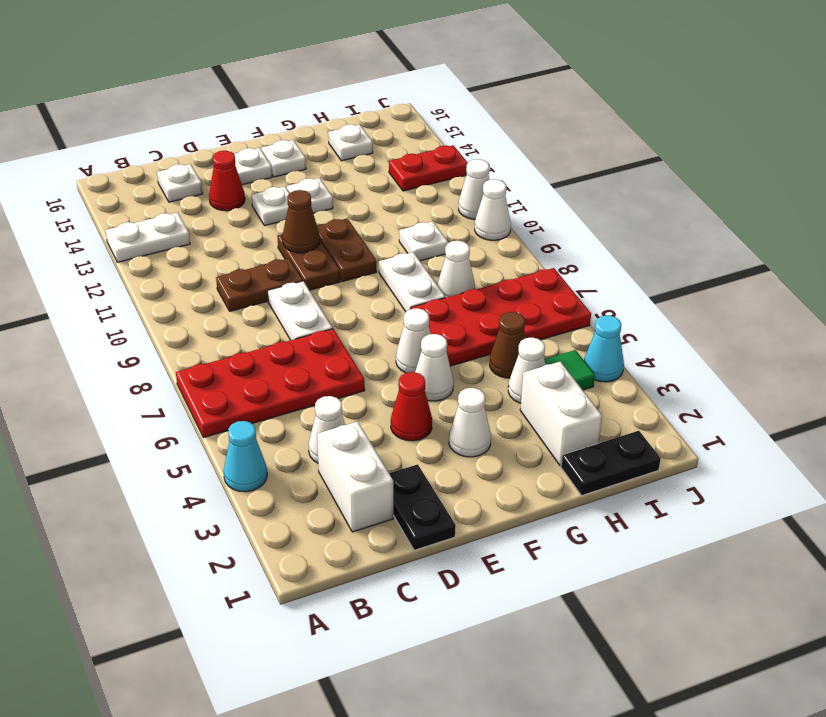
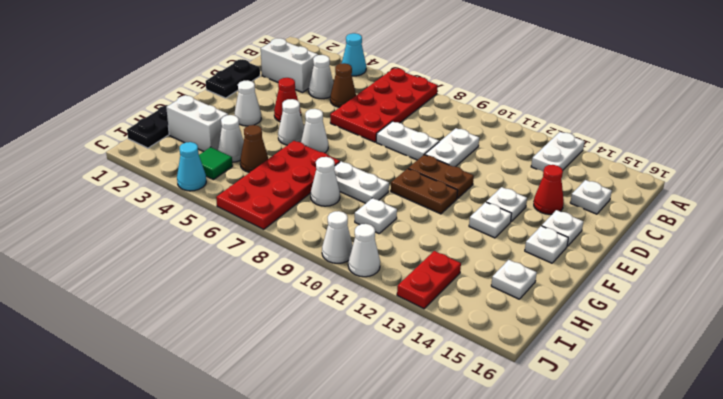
brown plate C10:D10 level 1 -> white plate C10:D10 level 1
black plate D1:D2 level 1 -> black plate D1:E1 level 1
brown cone E11 level 2 -> brown cone C5 level 1

